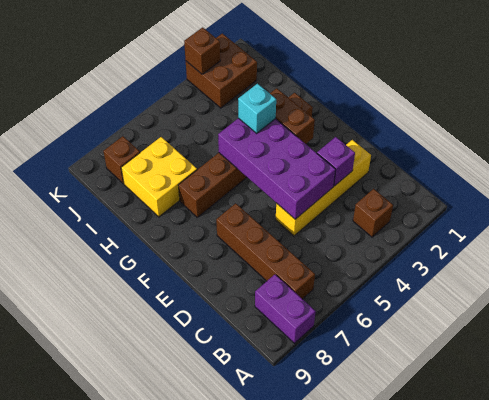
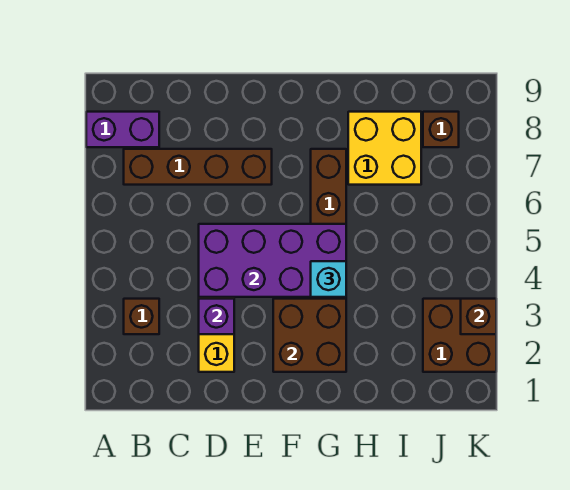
brown brick F3:G3 level 2 -> brown brick F2:G3 level 2

